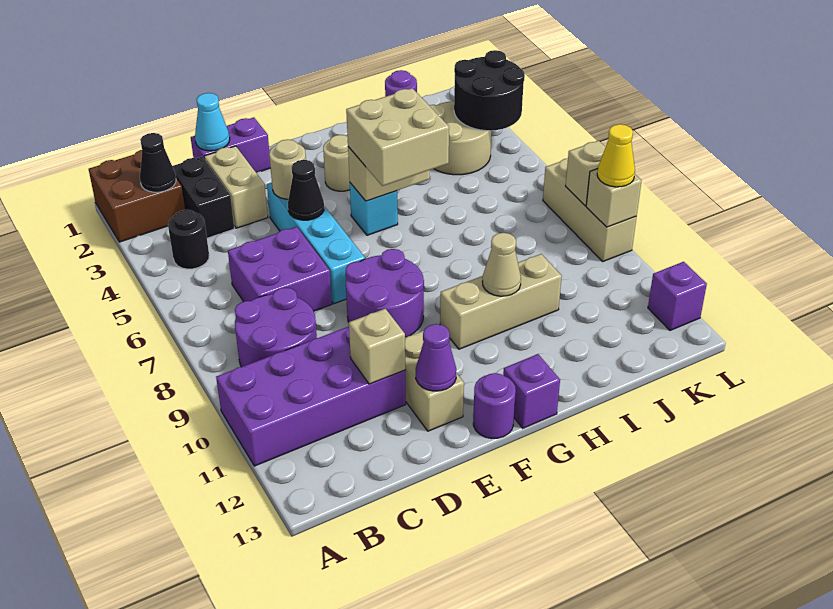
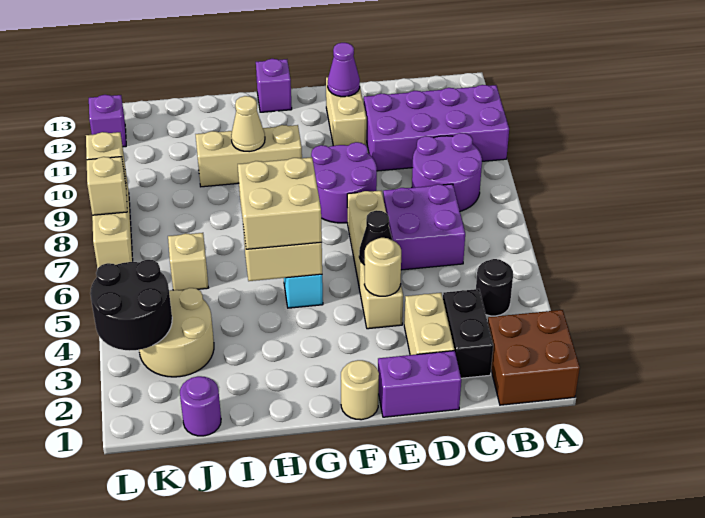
black cone B2 level 2 -> none
cyan cone D1 level 2 -> none
tan brick D11 level 2 -> tan brick J6 level 1
cyan brick E4:E7 level 1 -> tan brick E4:E7 level 1
purple round brick F13 level 1 -> none
tan round brick G3 level 1 -> tan round brick F1 level 1
yellow cone L9 level 3 -> none

